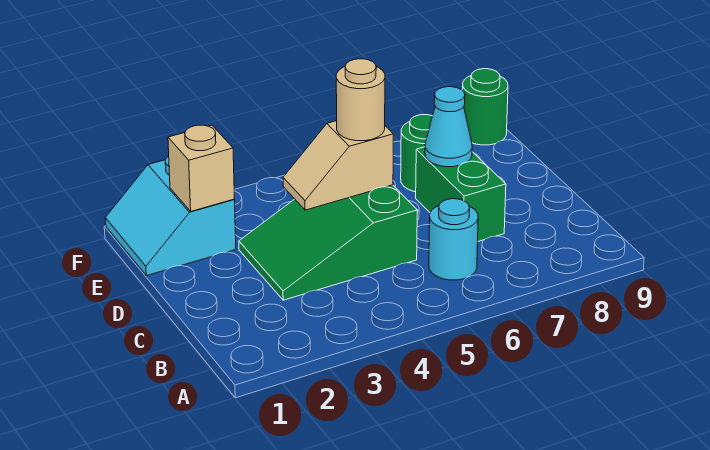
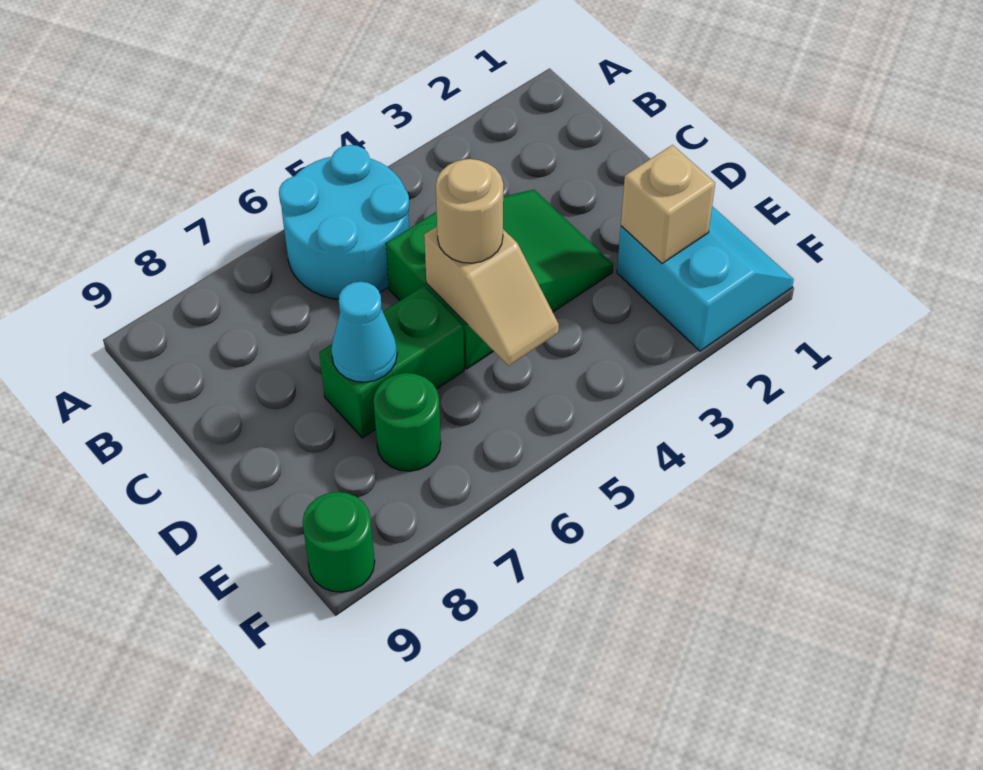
cyan round brick B6 level 1 -> cyan round brick A5:B6 level 1
green brick C7:D7 level 1 -> green brick D6:D7 level 1
tan slope D4:D5 level 2 top 5 -> tan slope D5:E5 level 2 top D

